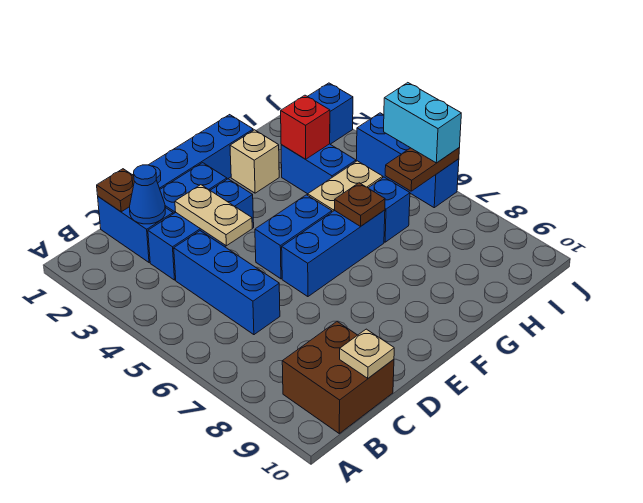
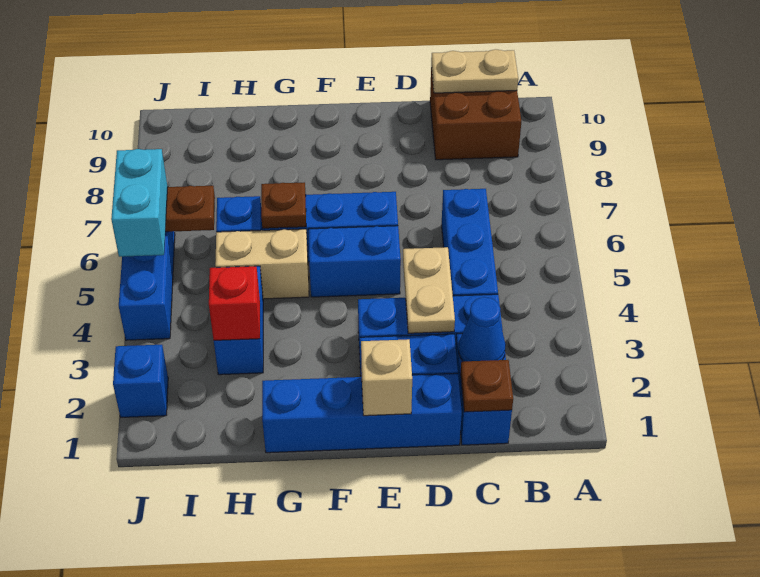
tan plate C10 level 2 -> tan plate B10:C10 level 2
tan brick G2 level 1 -> tan brick E1 level 2

